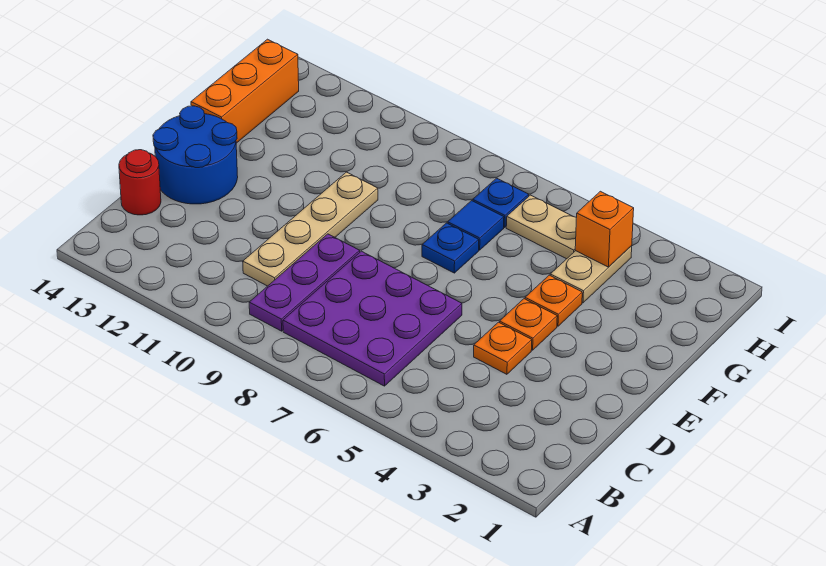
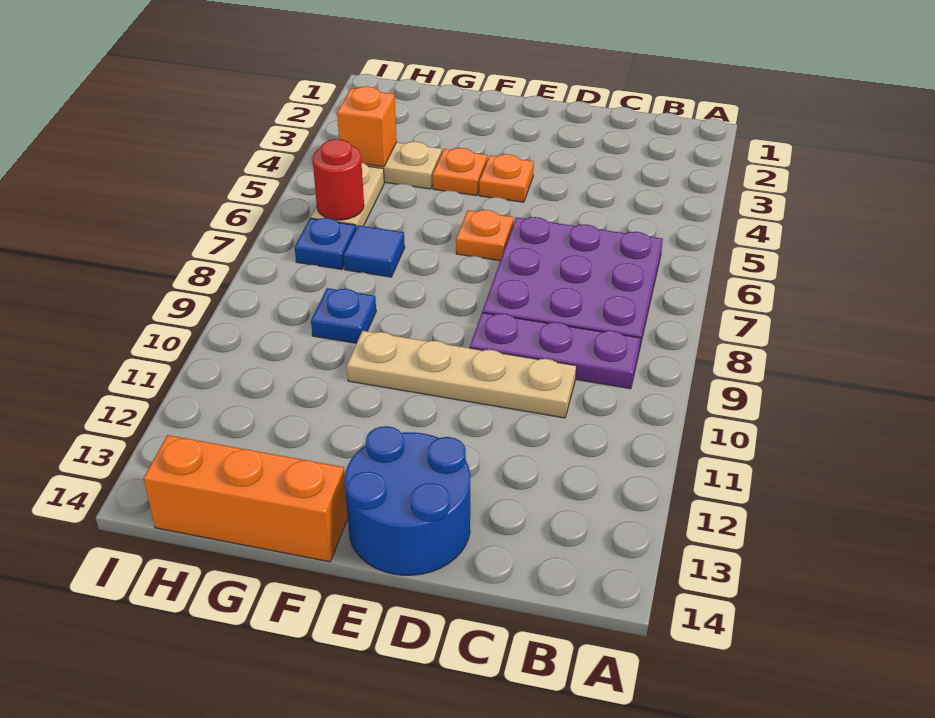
red round brick C14 level 1 -> red round brick H6 level 2
orange plate D4 level 1 -> orange plate E6 level 1
blue plate F7 level 1 -> blue plate G9 level 1

